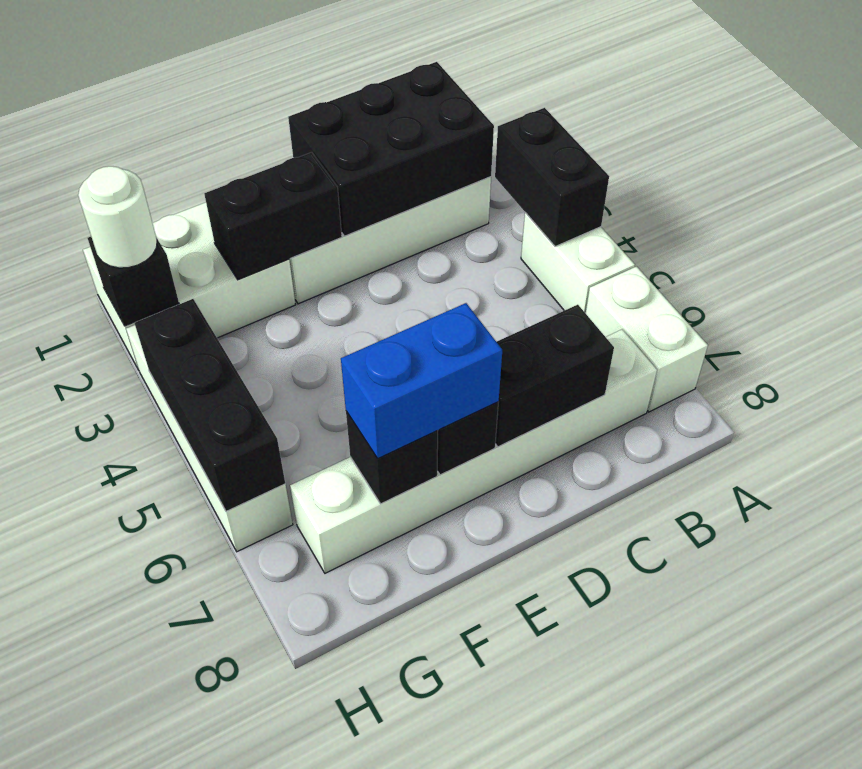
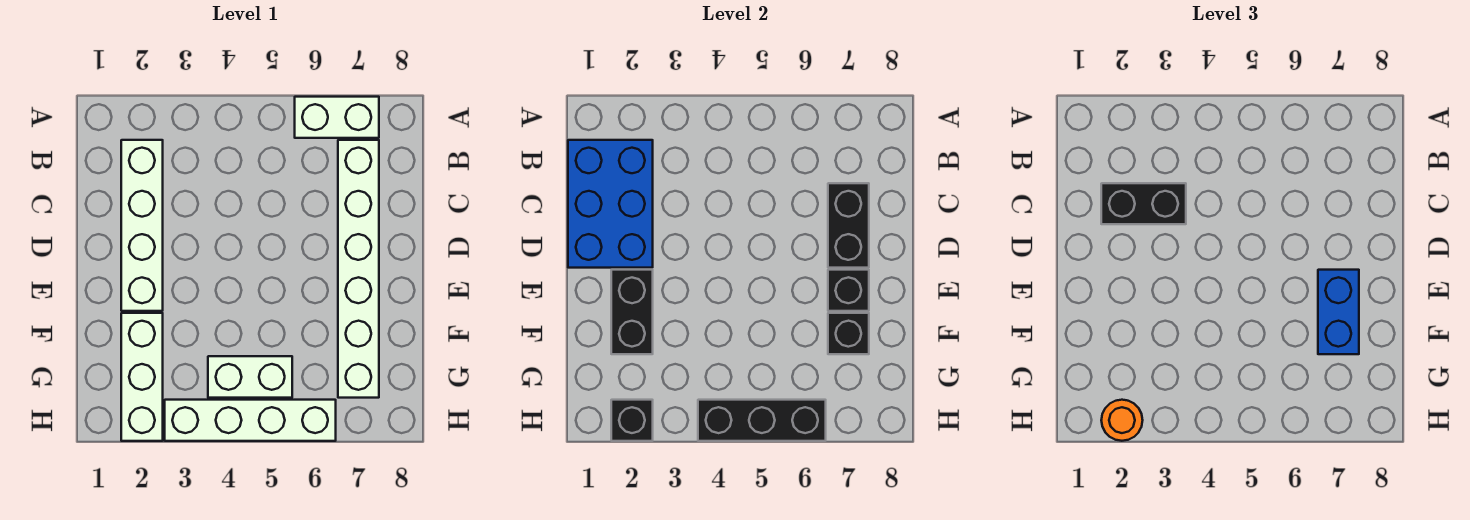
black brick A3:A4 level 2 -> black brick C2:C3 level 3
white brick A4:A5 level 1 -> white brick G4:G5 level 1
black brick B1:D2 level 2 -> blue brick B1:D2 level 2
white brick F1:H2 level 1 -> white brick F2:H2 level 1
white round brick H2 level 3 -> orange round brick H2 level 3

